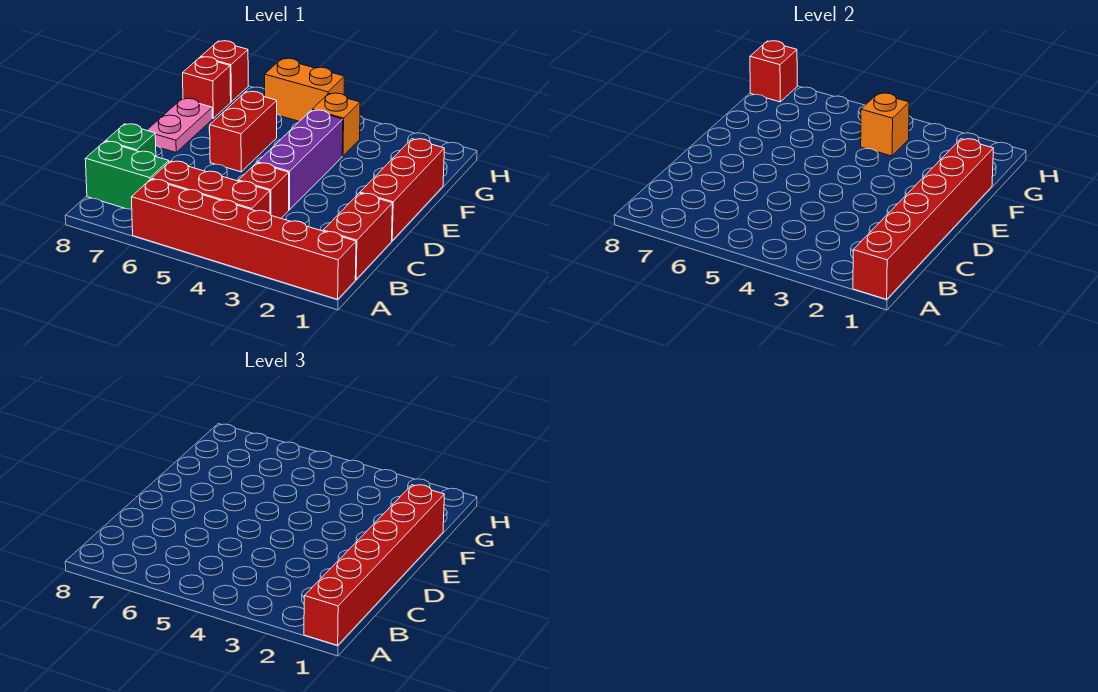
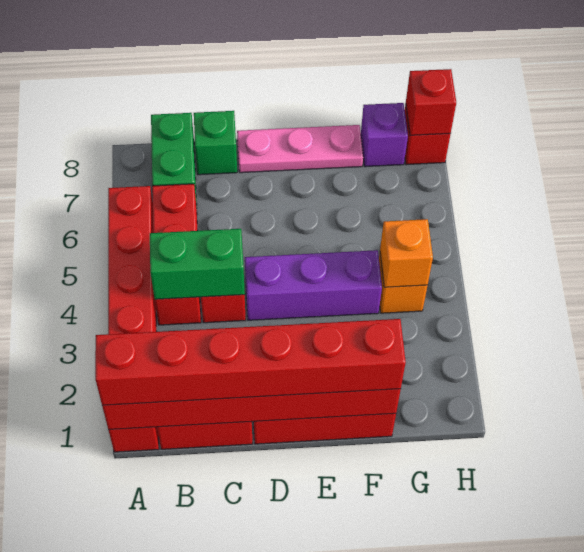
none -> green brick B4:C4 level 2
red brick E6:F6 level 1 -> none
pink plate E8:F8 level 1 -> pink plate D8:F8 level 1
red brick G8 level 1 -> purple brick G8 level 1
orange brick H5:H6 level 1 -> none

